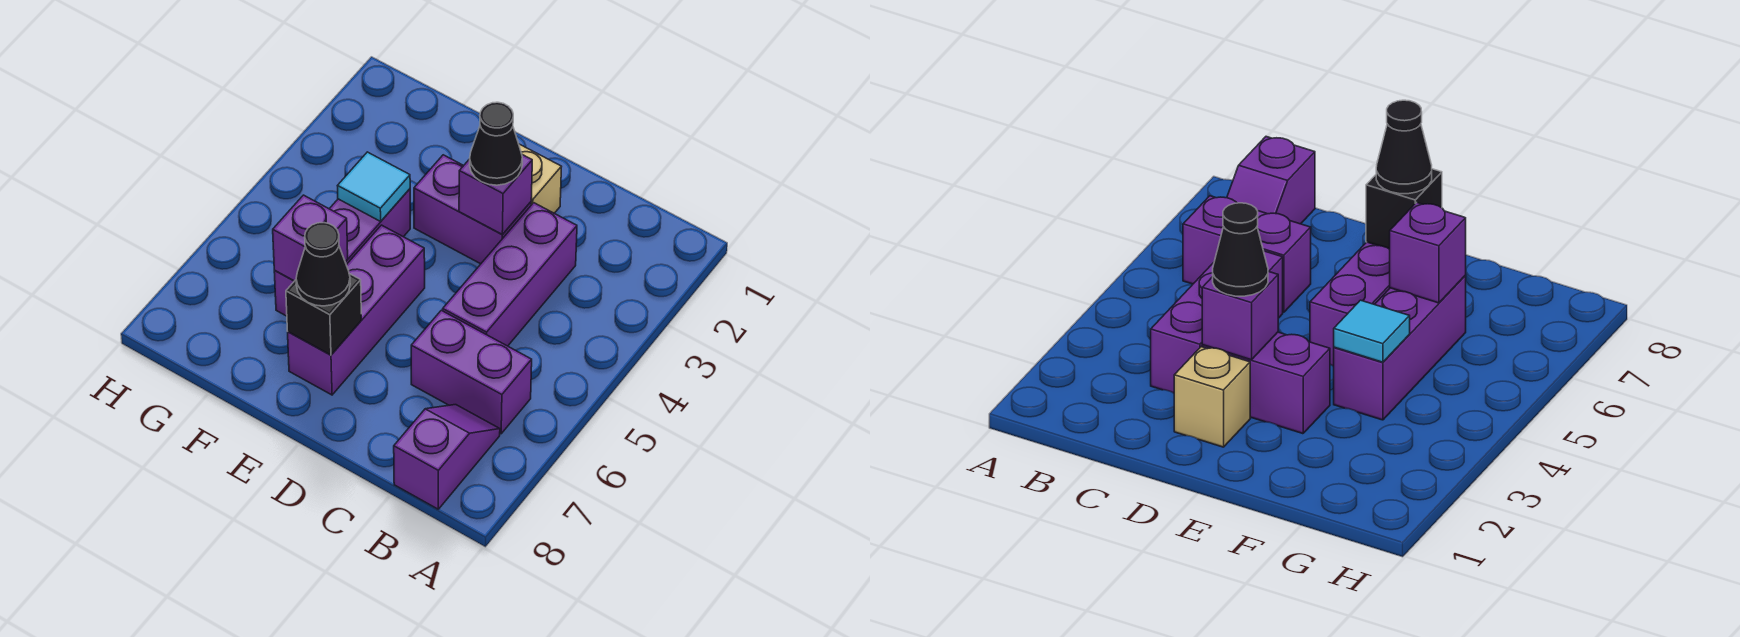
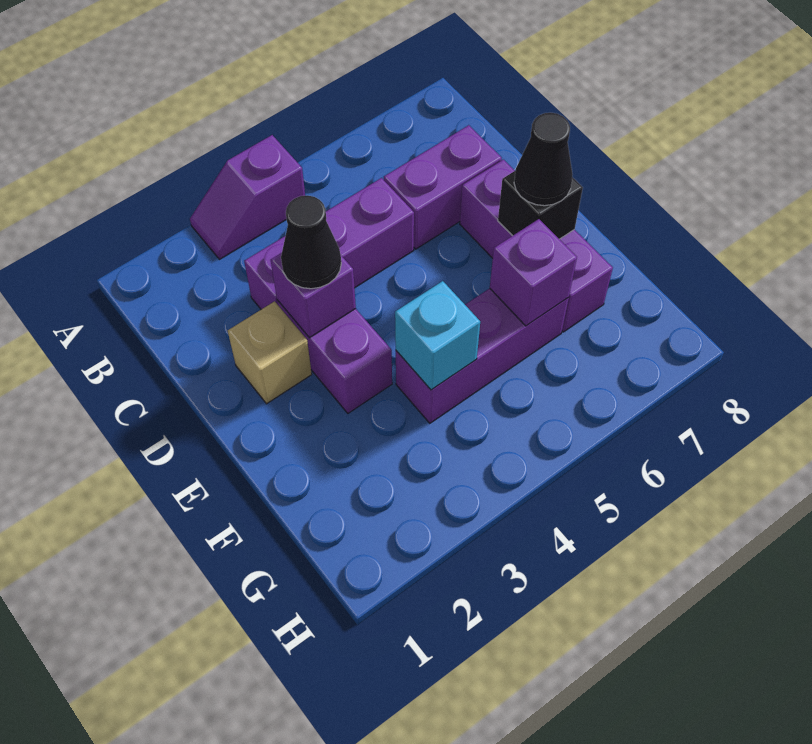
purple brick B6:C6 level 1 -> purple brick C6:C7 level 1
purple slope B7:B8 level 1 top 8 -> purple slope A3:A4 level 1 top 4
purple brick E5:E7 level 1 -> purple brick D7:F7 level 1
cyan tile F4 level 2 -> cyan brick F4 level 2

